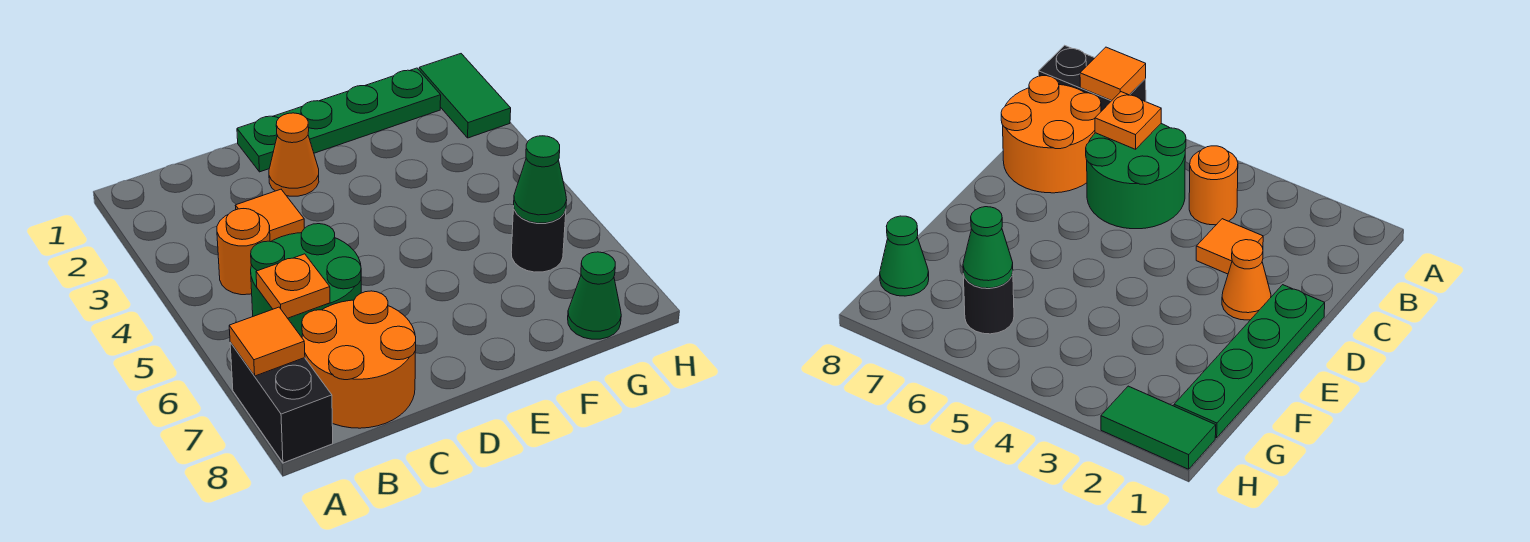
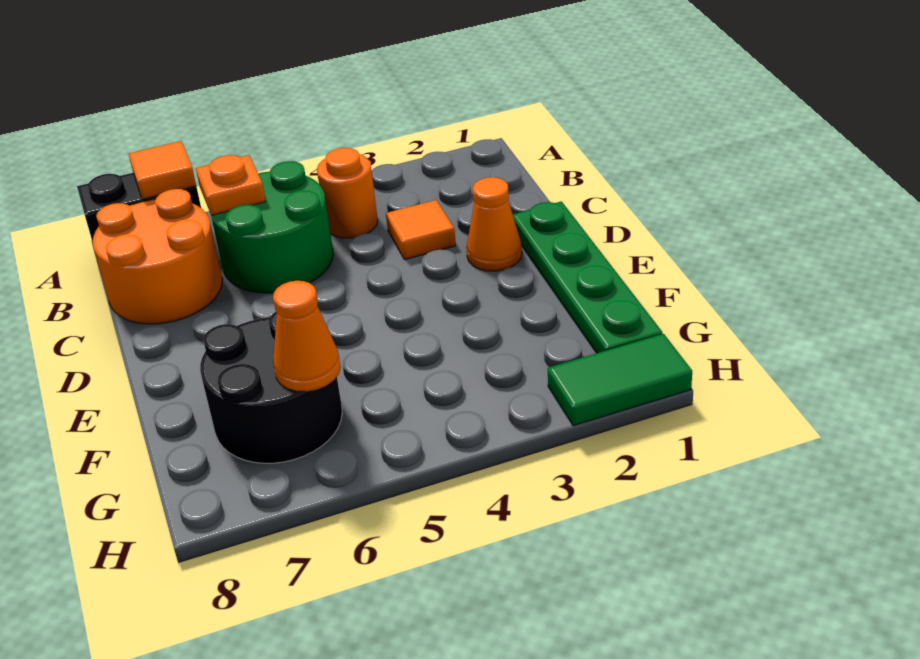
black round brick G6 level 1 -> black round brick F6:G7 level 1
green cone G6 level 2 -> orange cone G6 level 2
green cone G8 level 1 -> none

